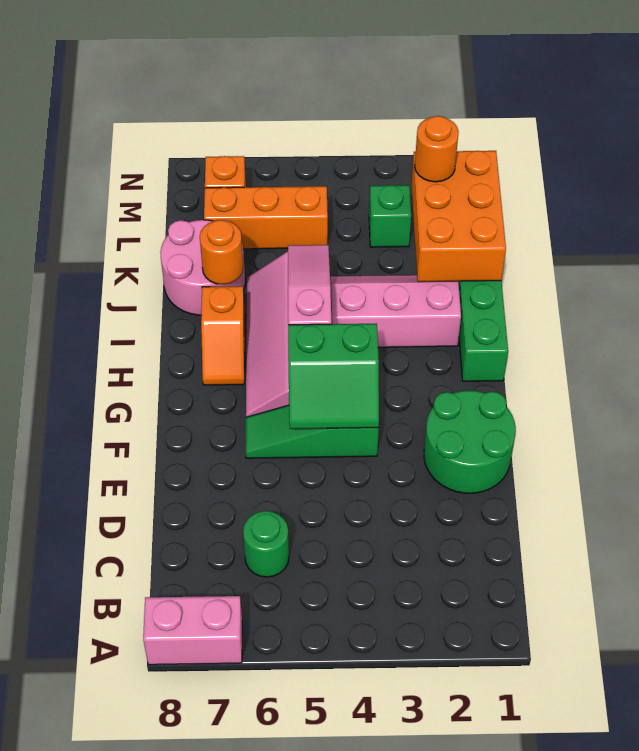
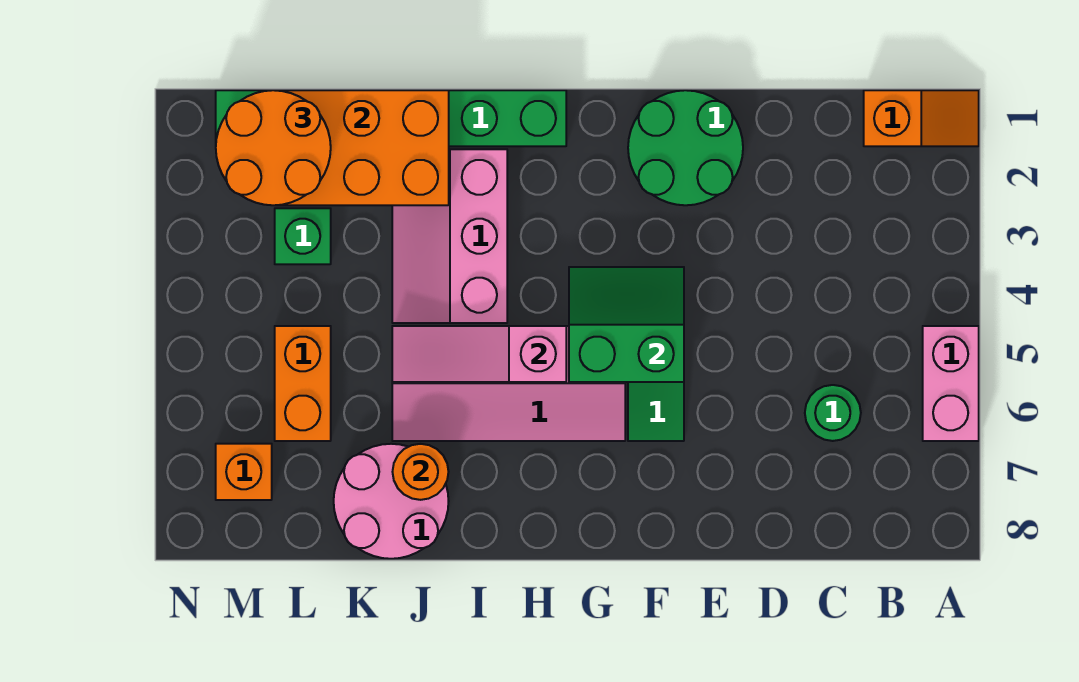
pink brick A7:A8 level 1 -> pink brick A5:A6 level 1
green slope F4:G5 level 2 top G -> green slope F4:G5 level 2 top 5
orange slope H7:I7 level 1 top I -> orange slope A1:B1 level 1 top B
orange round brick L2 level 3 -> orange round brick L1:M2 level 3
orange brick L5:L7 level 1 -> orange brick L5:L6 level 1

